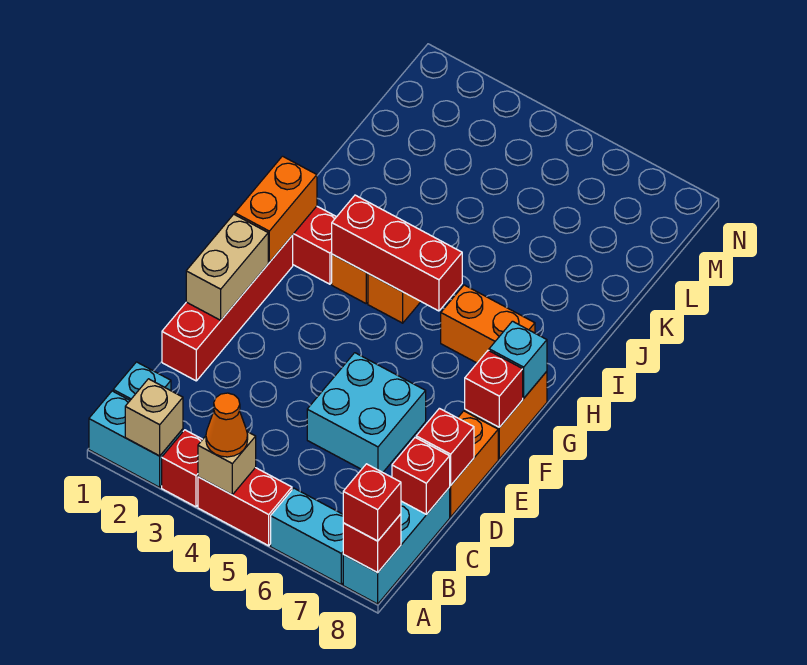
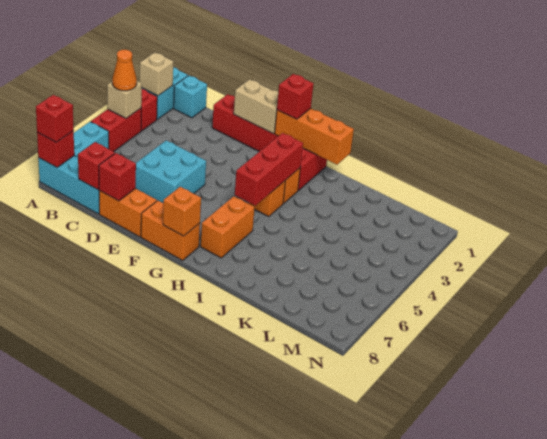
red brick F8 level 2 -> red brick G1 level 3
orange brick G1:H1 level 2 -> orange brick G1:I1 level 2
cyan brick G8 level 2 -> orange brick G8 level 2

